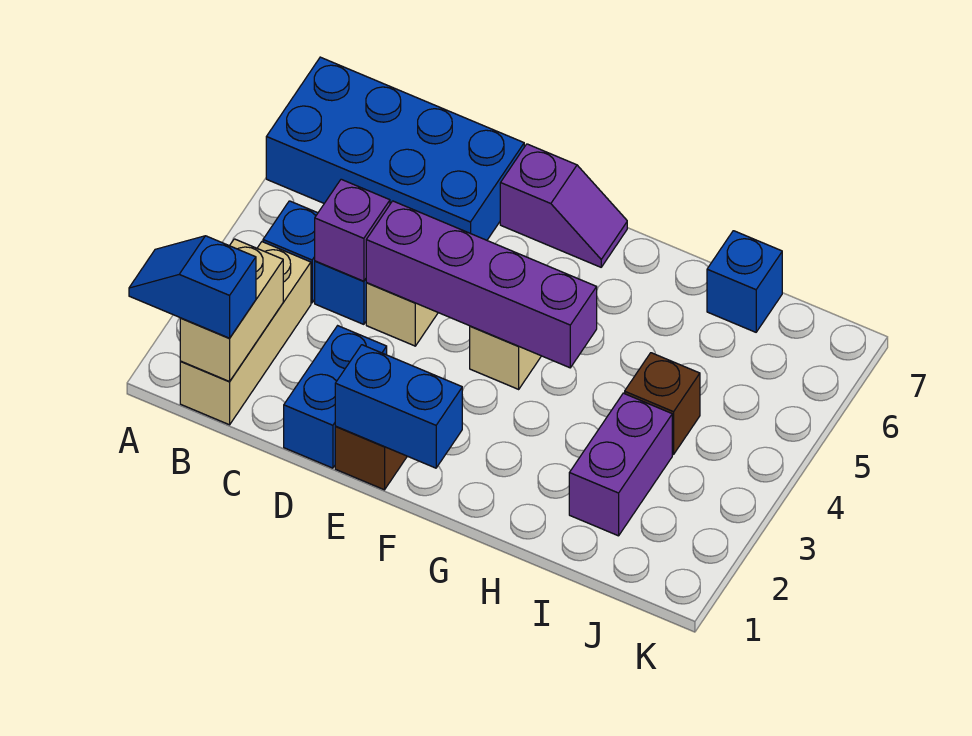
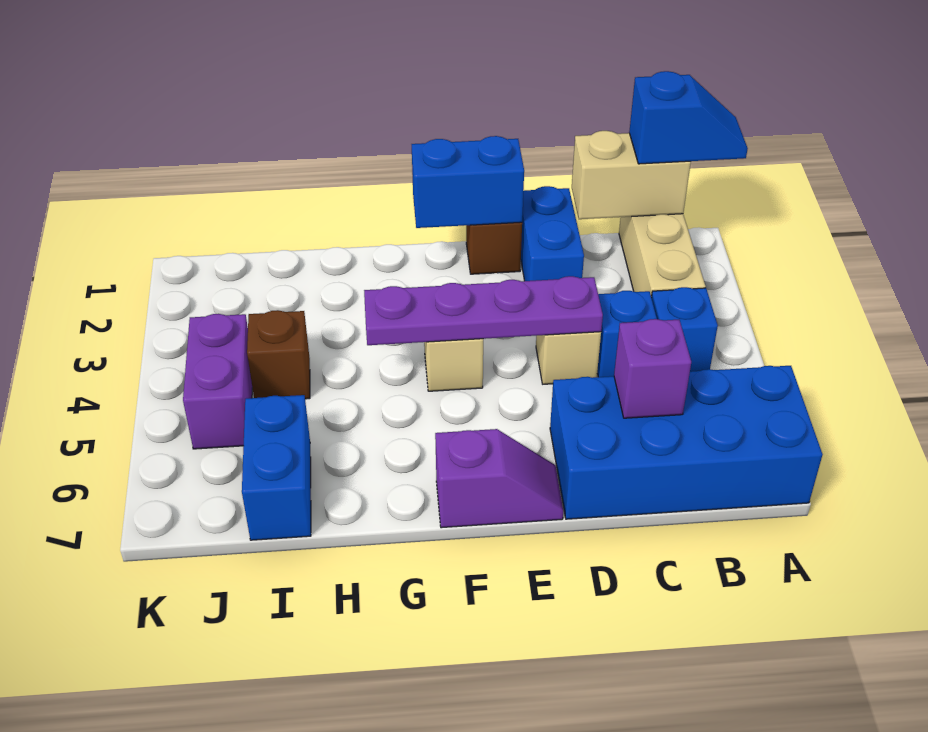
tan brick B1:B2 level 2 -> tan brick B1:C1 level 2
purple brick C4 level 2 -> purple brick C6 level 2
purple brick D4:G4 level 2 -> purple plate D4:G4 level 2
purple slope E7:F7 level 1 top E -> purple slope E7:F7 level 1 top F
purple brick I2:I3 level 1 -> purple brick J4:J5 level 1
blue brick I7 level 1 -> blue brick I6:I7 level 1

